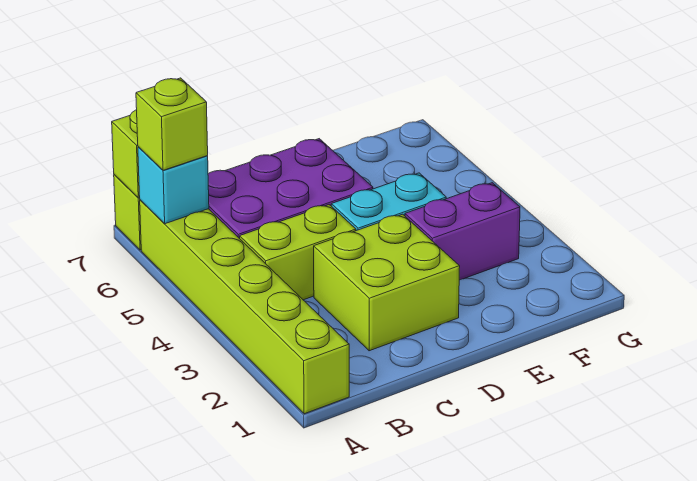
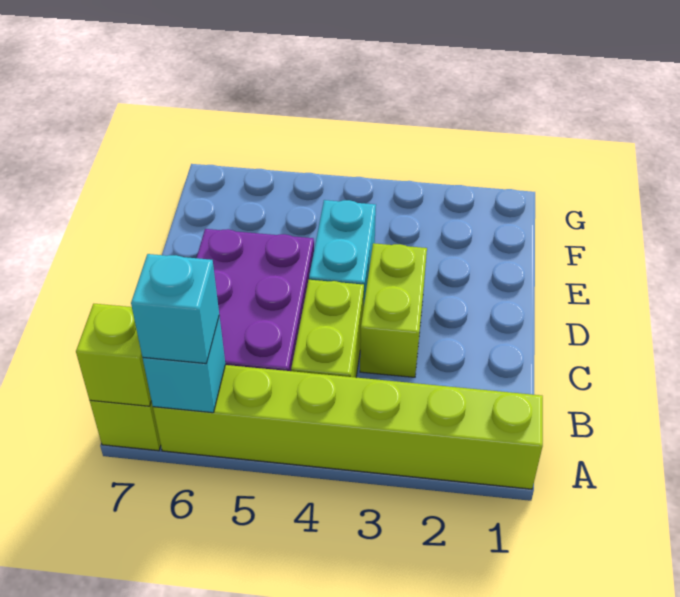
lime brick A6 level 3 -> cyan brick A6 level 3
lime brick C2:D3 level 1 -> lime brick C3:D3 level 1
purple brick E3:F3 level 1 -> none

